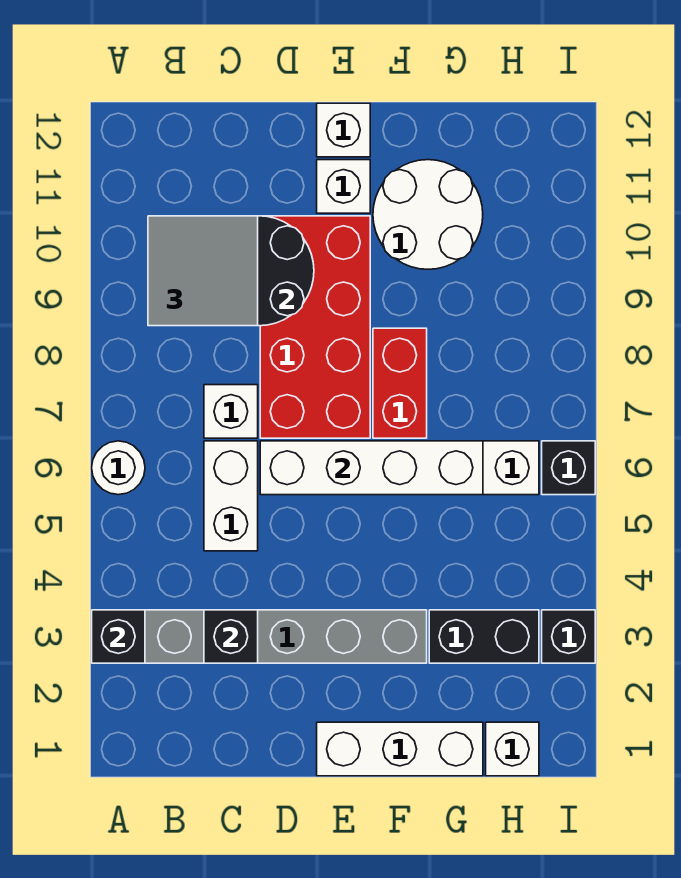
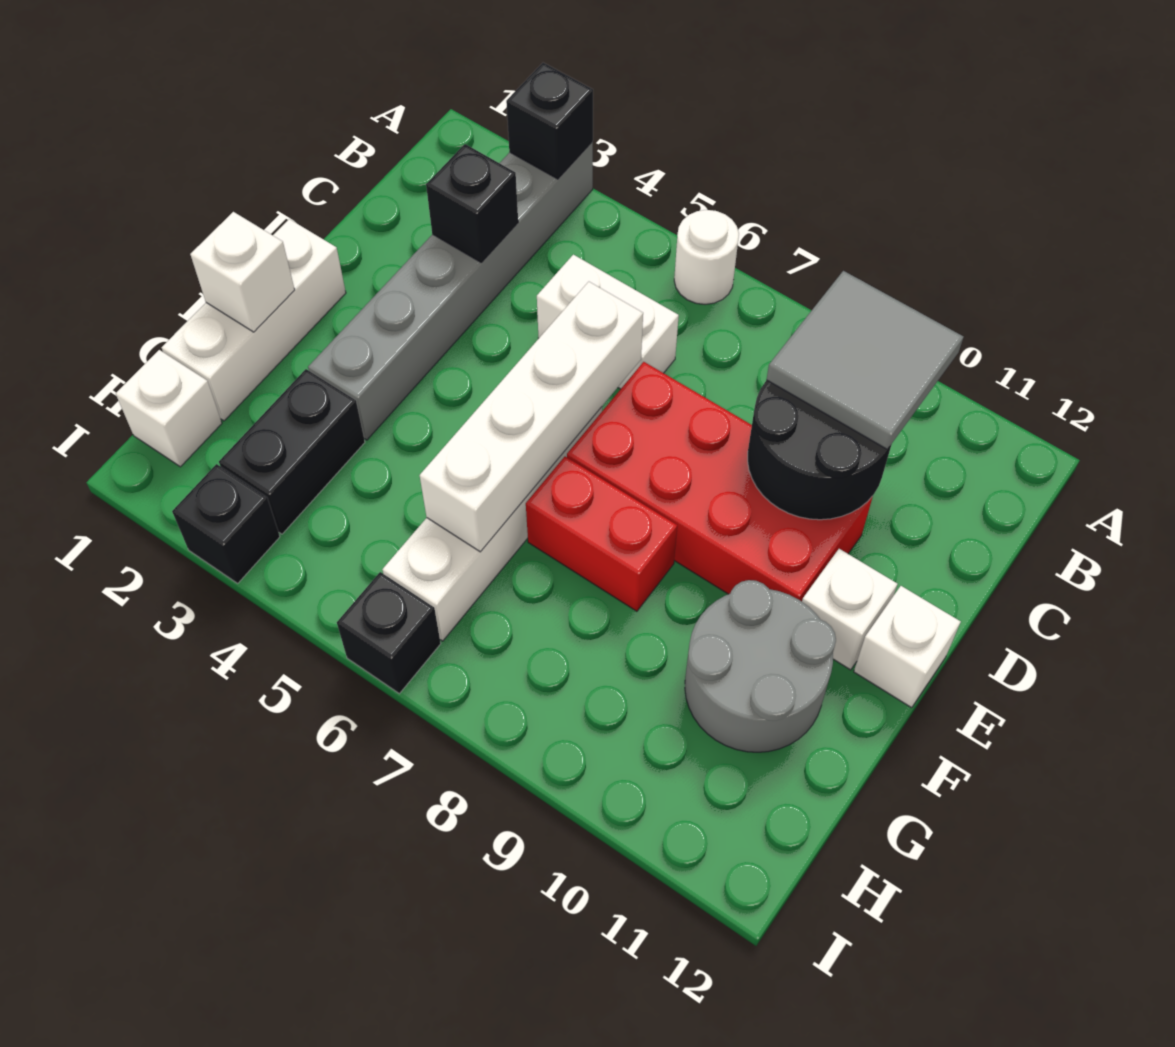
white brick C7 level 1 -> white brick F1 level 2
white round brick F10:G11 level 1 -> grey round brick F10:G11 level 1

